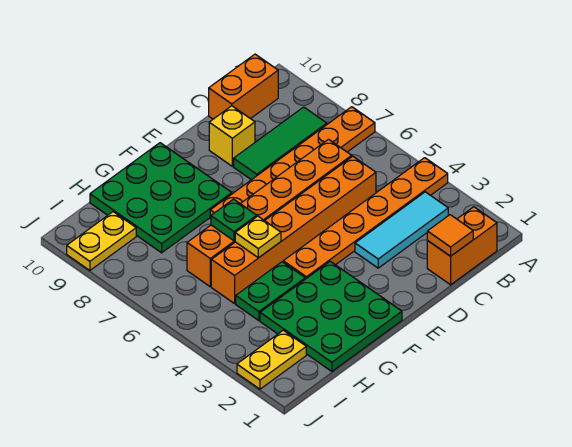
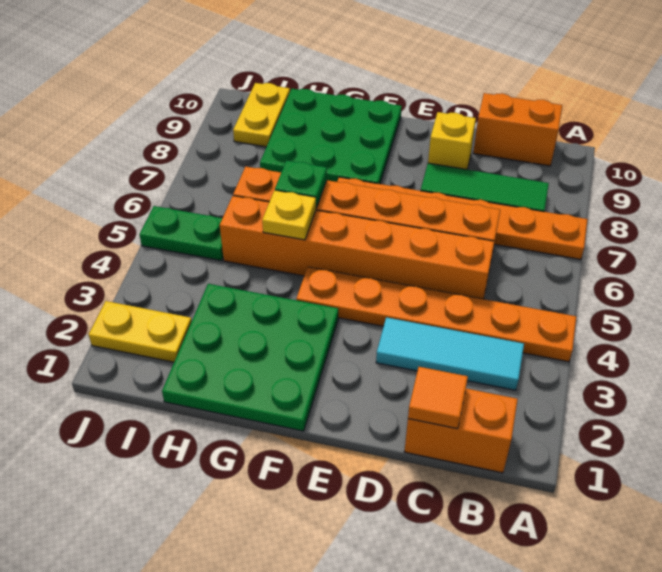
green plate G4:H4 level 1 -> green plate I5:J5 level 1
yellow plate I9:J9 level 1 -> yellow plate I9:I10 level 1

